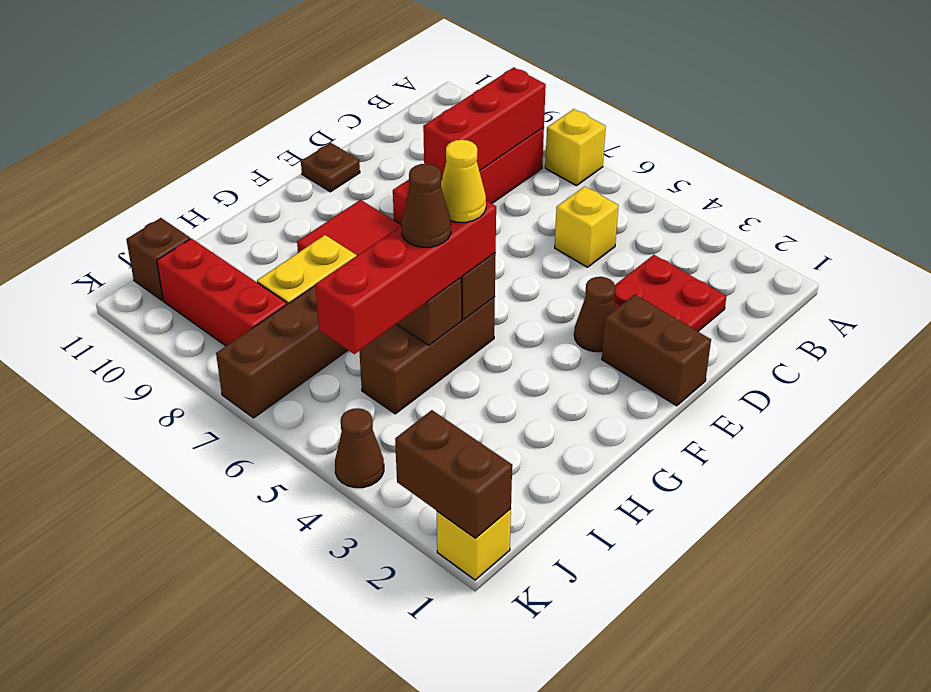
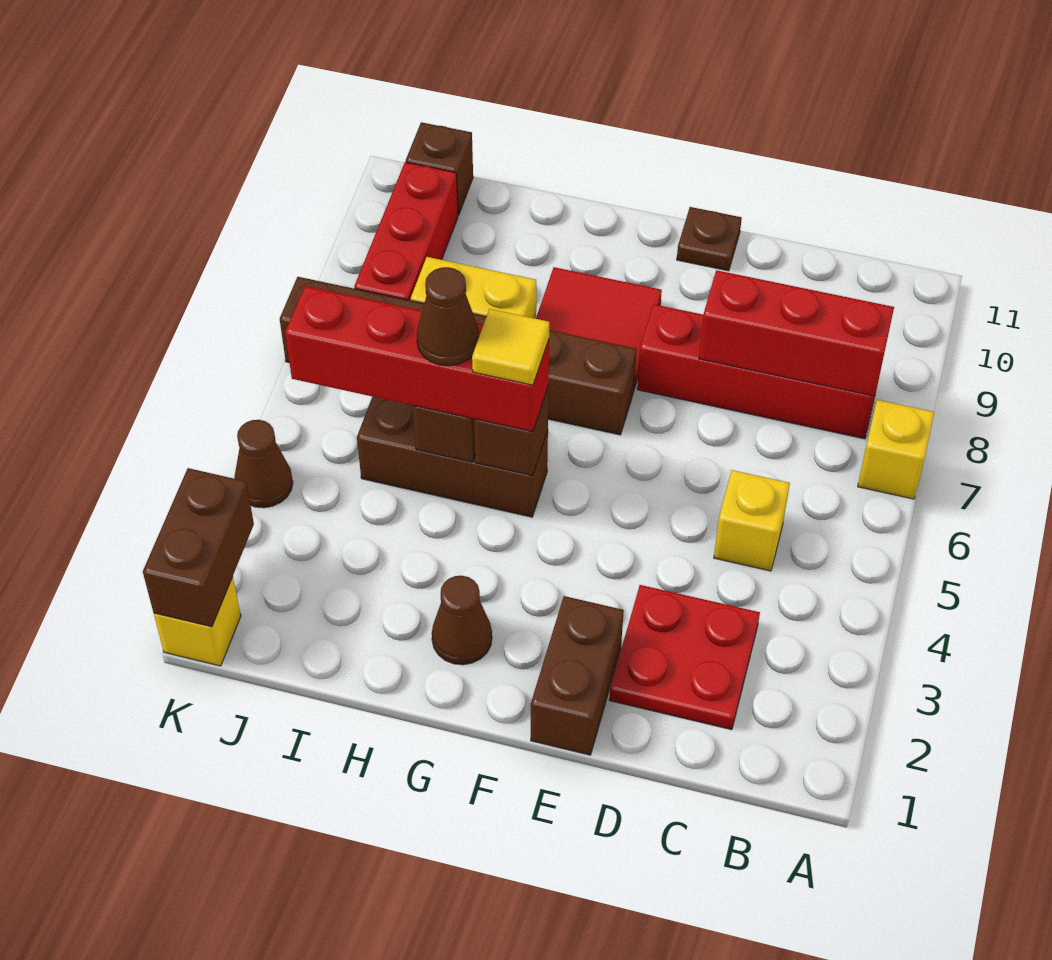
brown cone E3 level 1 -> brown cone G2 level 1
yellow cone G5 level 4 -> yellow tile G5 level 4

